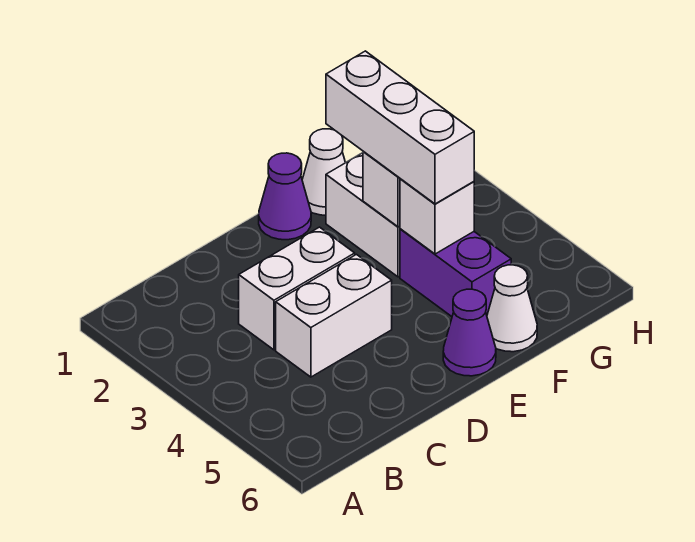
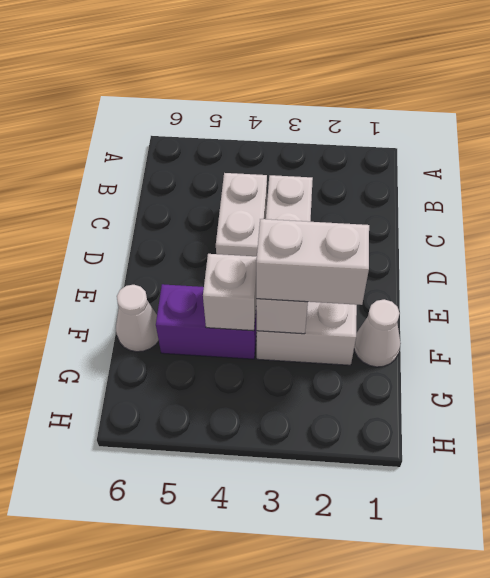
purple cone E1 level 1 -> none
purple cone E6 level 1 -> none
white brick F2:F4 level 3 -> white brick F2:F3 level 3

